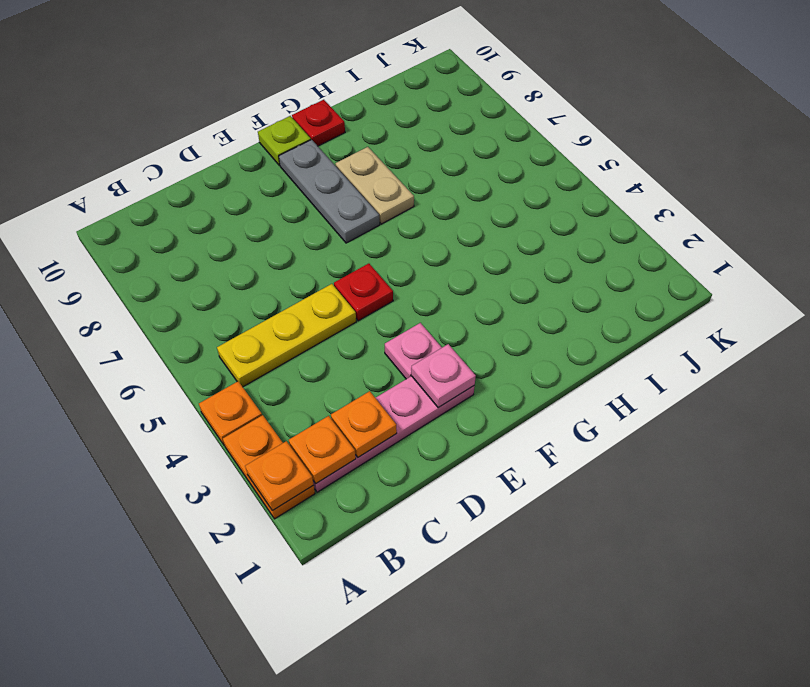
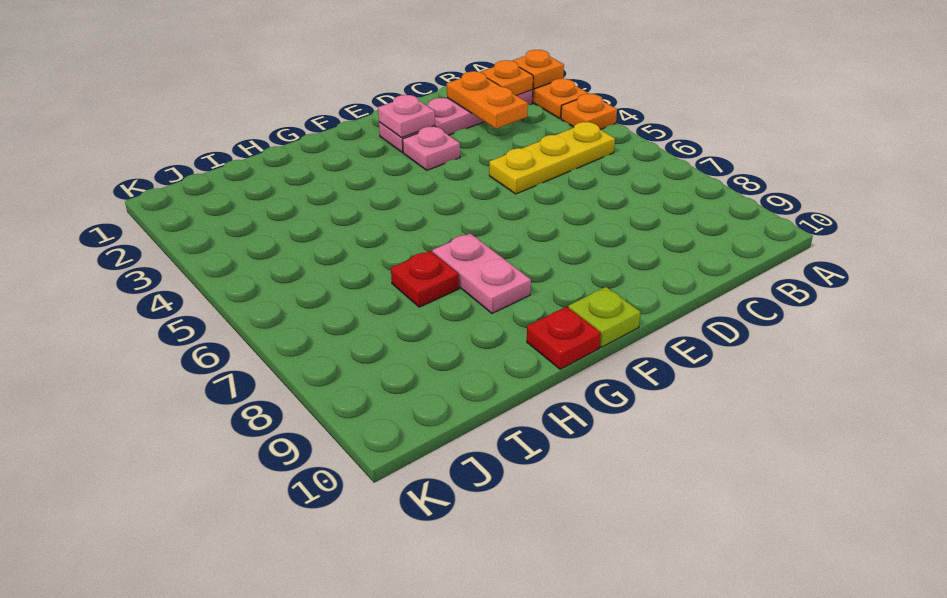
orange plate C2 level 2 -> orange plate C2:C3 level 2
red plate E5 level 1 -> red plate H7 level 1
grey plate F7:F9 level 1 -> none
tan plate G7:G8 level 1 -> pink plate G7:G8 level 1

